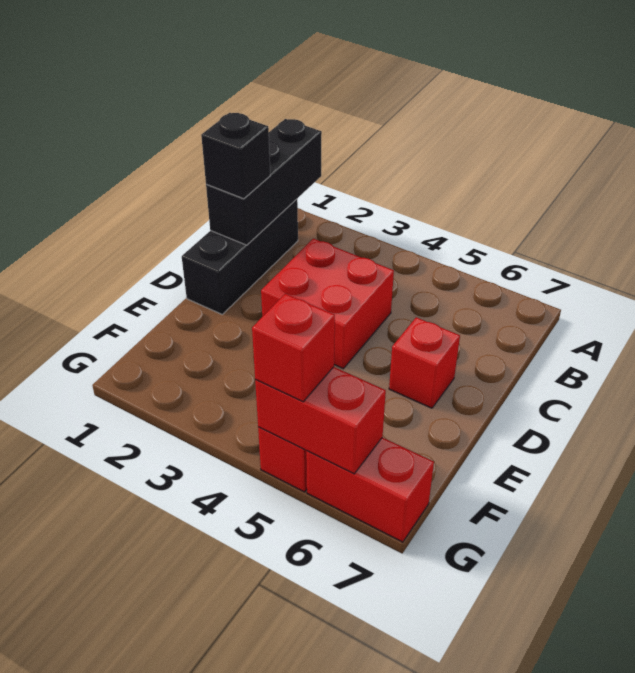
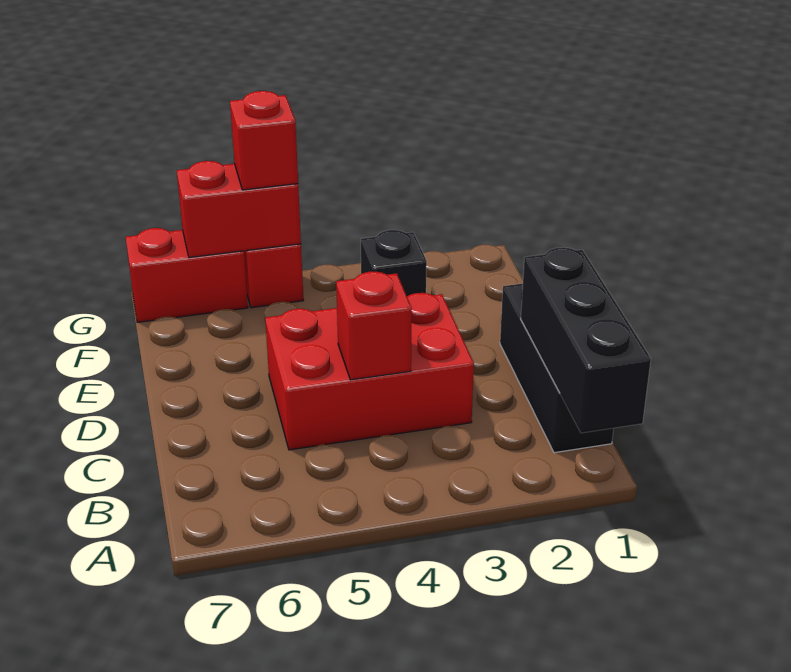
black brick C1 level 3 -> black brick F3 level 1
red brick C3:D4 level 1 -> red brick C3:D5 level 1
red brick D6 level 1 -> red brick C4 level 2

